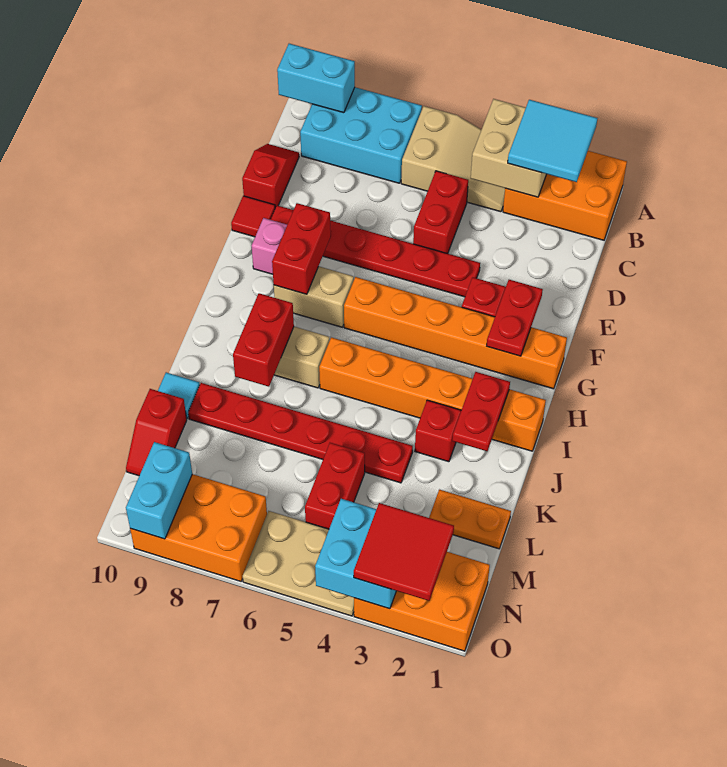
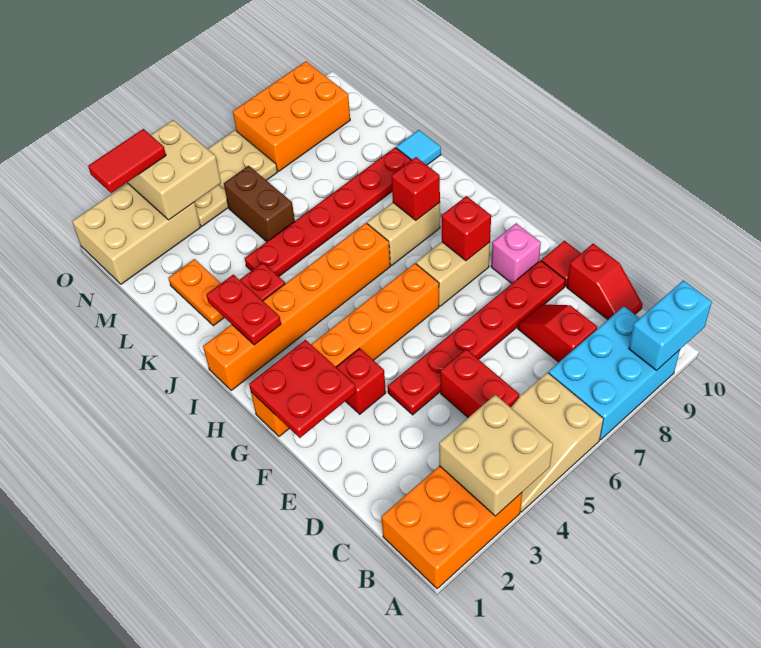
cyan tile A2:B3 level 3 -> none
red plate F2:G2 level 2 -> red plate F1:G2 level 2
red brick F8:G8 level 2 -> red brick G8 level 2
red brick I8:J8 level 2 -> red brick I8 level 2
orange plate L1:L2 level 1 -> orange plate K2:L2 level 1
red brick L5:M5 level 1 -> brown brick L5:M5 level 1
red slope L10:M10 level 1 top L -> red slope C8:D8 level 1 top C
orange brick N1:O3 level 1 -> tan brick N1:O3 level 1
red tile N2:O3 level 3 -> red tile O2:O3 level 3
cyan brick N3:O4 level 2 -> tan brick N3:O4 level 2
cyan brick N9:O9 level 2 -> none

